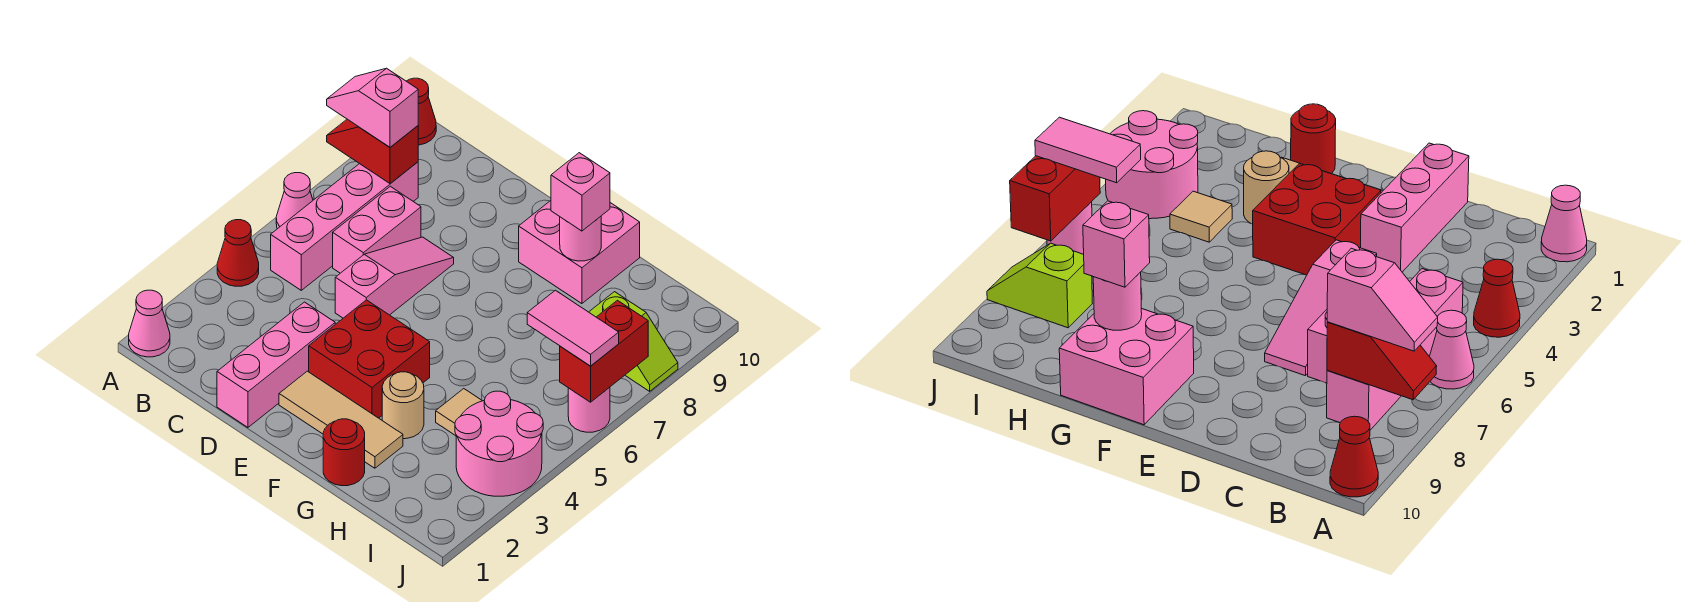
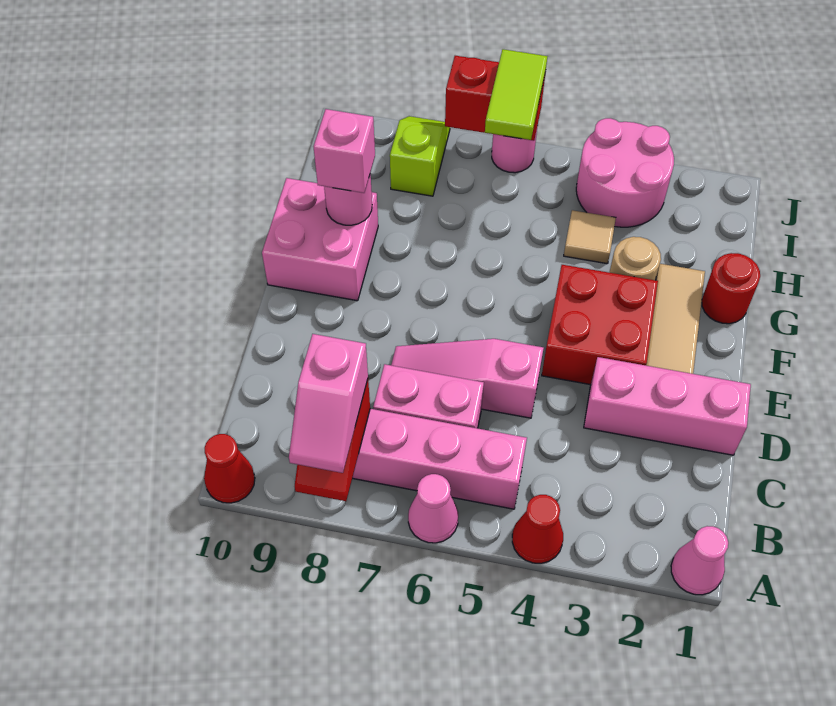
pink tile I6:J6 level 3 -> lime tile I6:J6 level 3

